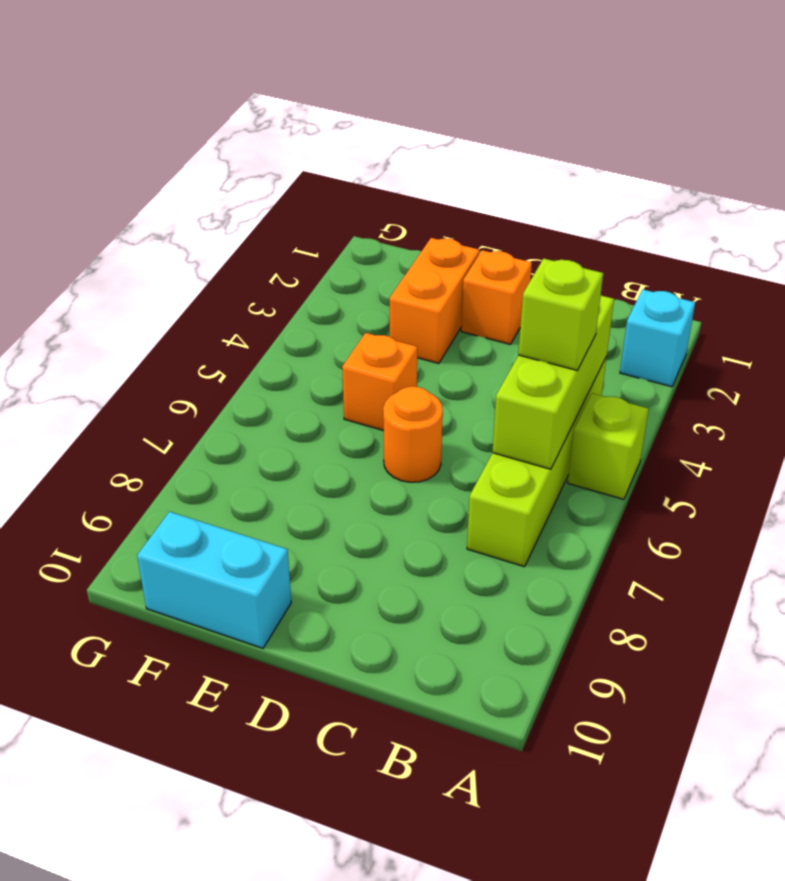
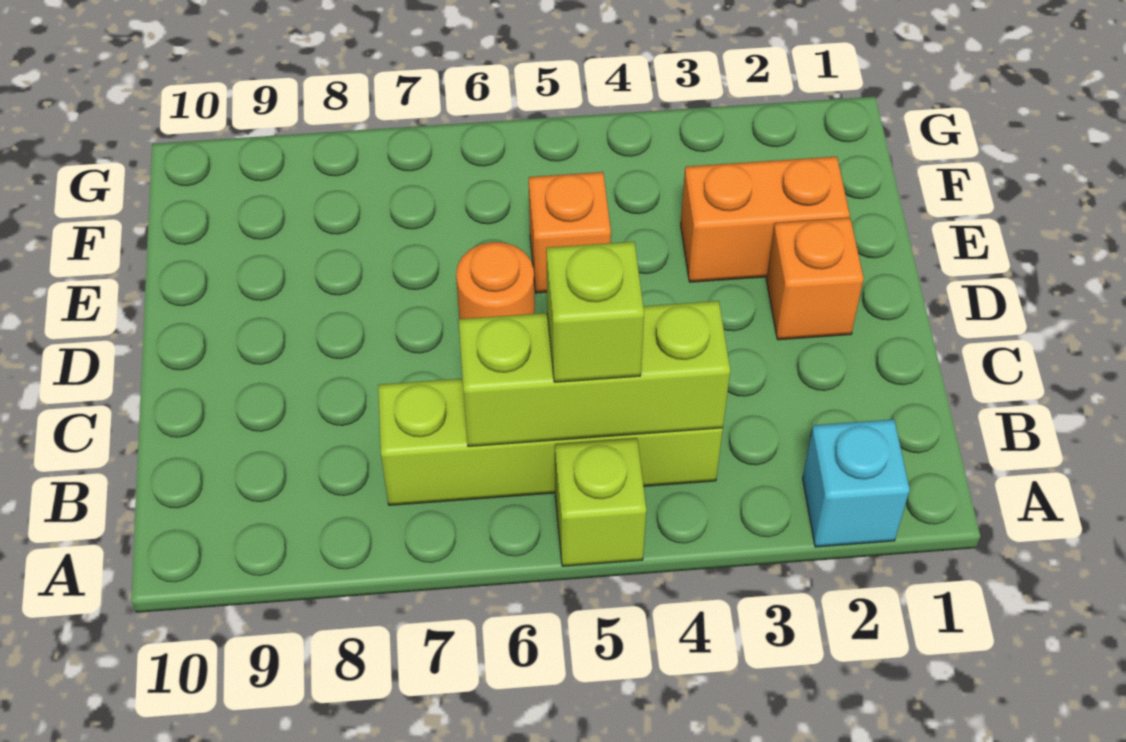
cyan brick E10:F10 level 1 -> none

